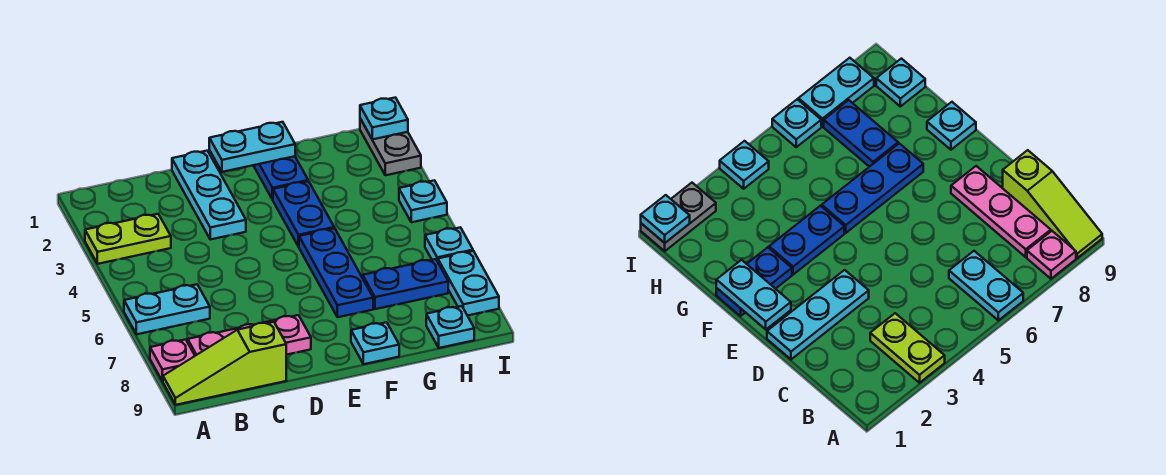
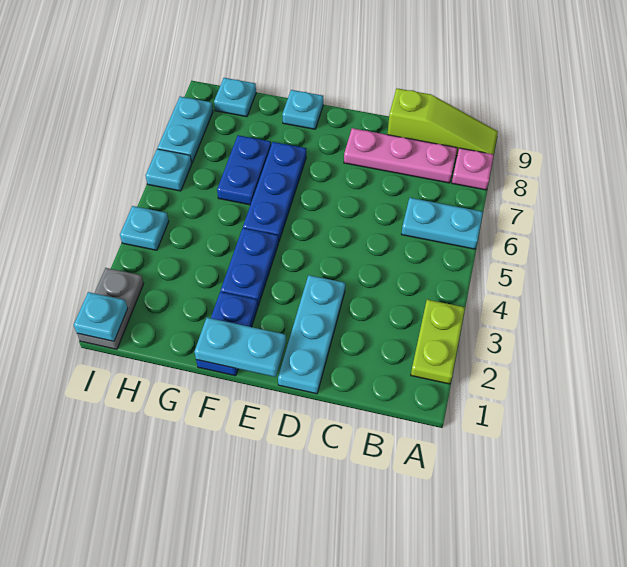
lime plate A3:B3 level 1 -> lime plate A2:A3 level 1
blue plate G7:H7 level 1 -> blue plate G6:G7 level 1

